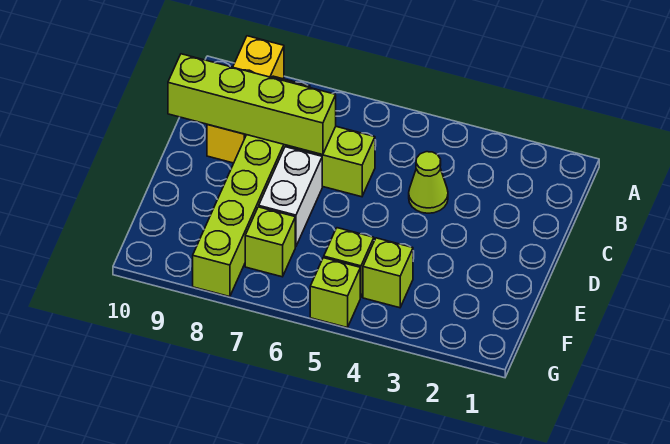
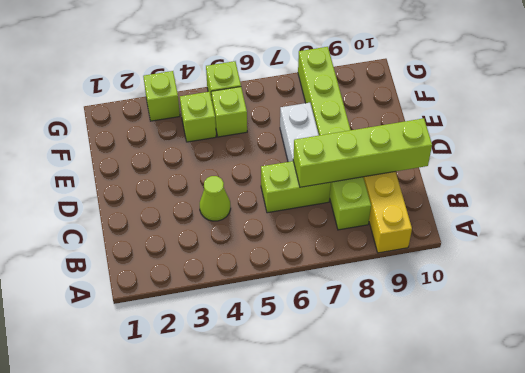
lime brick F7 level 1 -> lime brick G3 level 1

